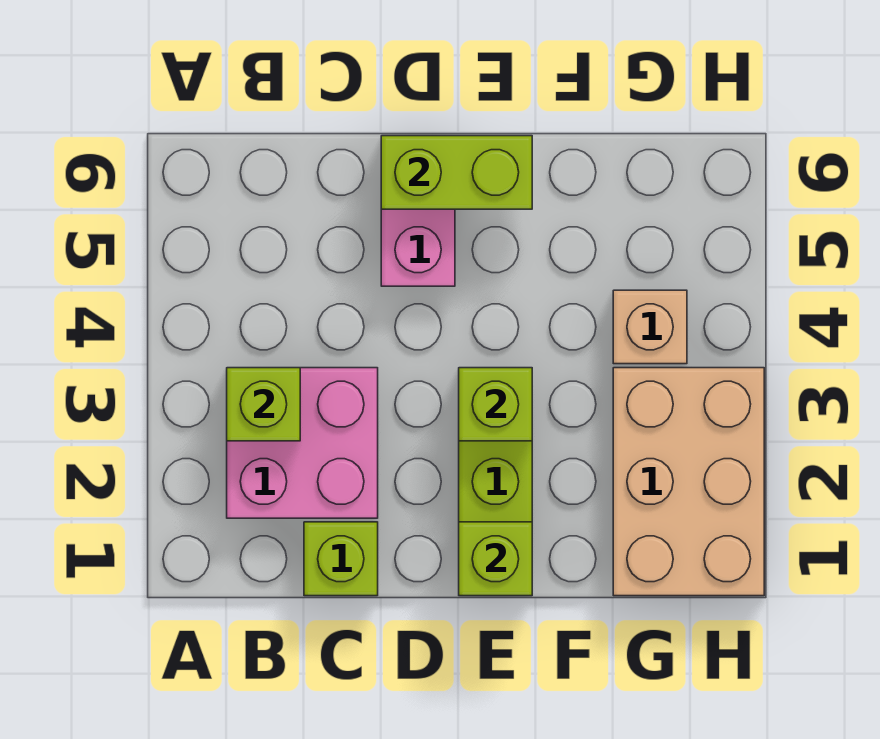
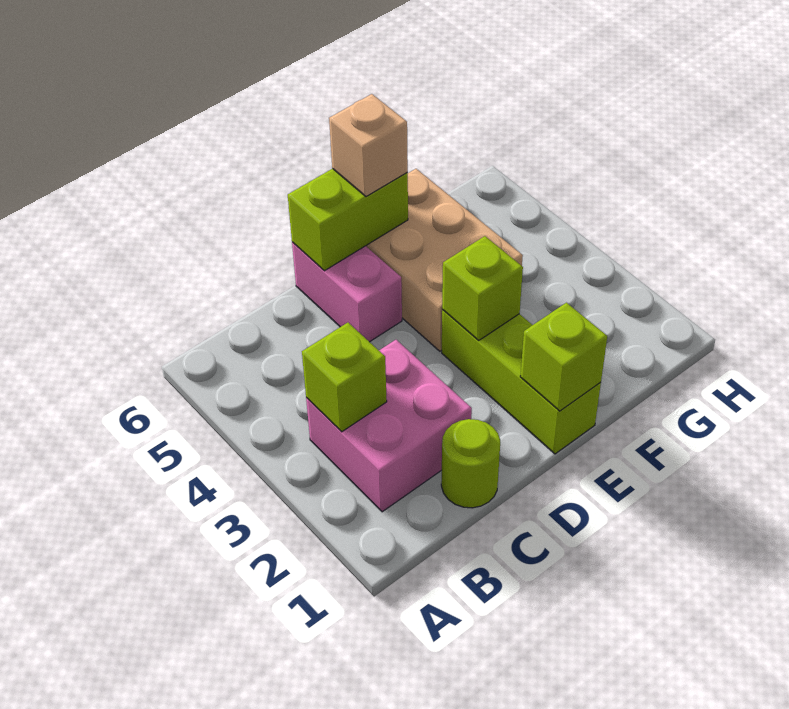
lime brick C1 level 1 -> lime round brick C1 level 1
tan brick G1:H3 level 1 -> tan brick E4:F6 level 1
tan brick G4 level 1 -> tan brick E6 level 3

